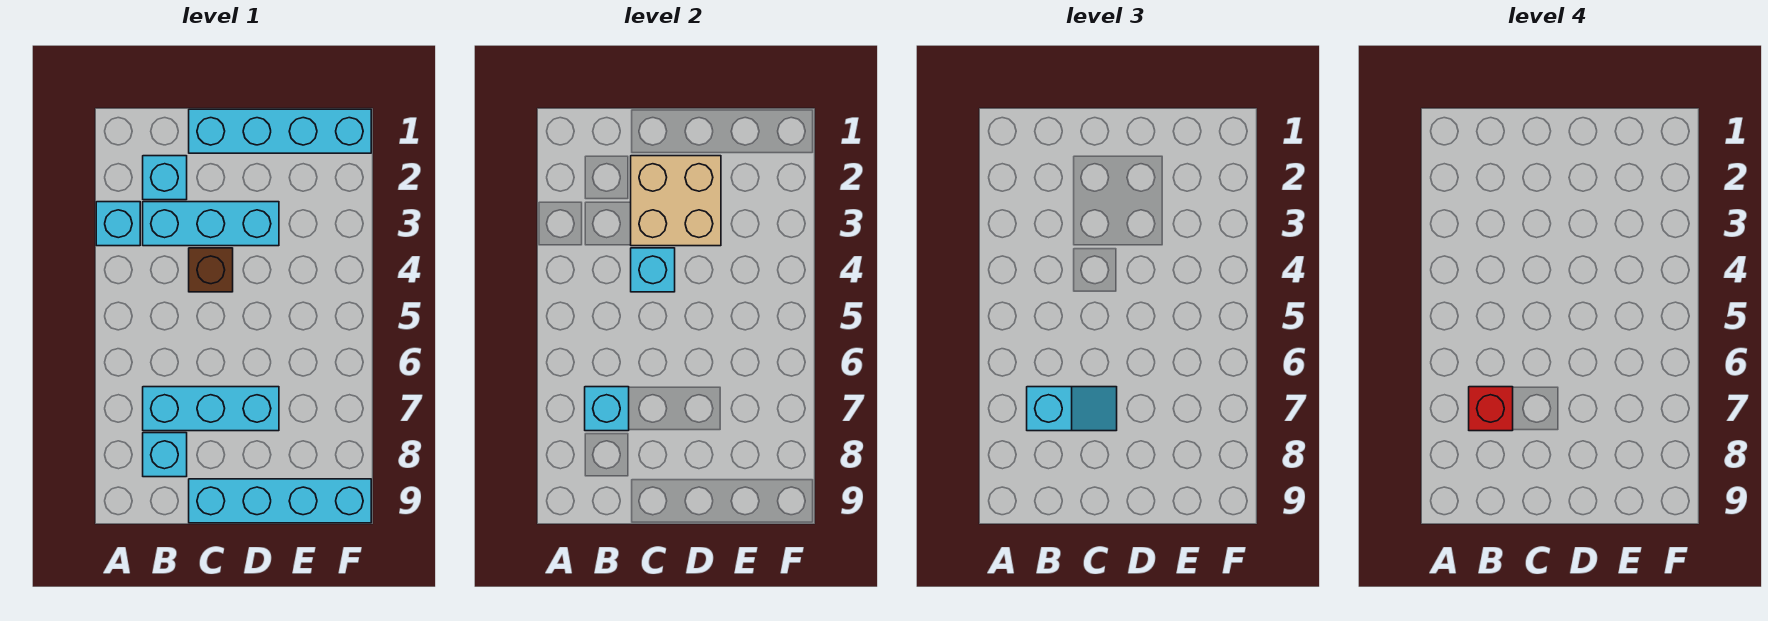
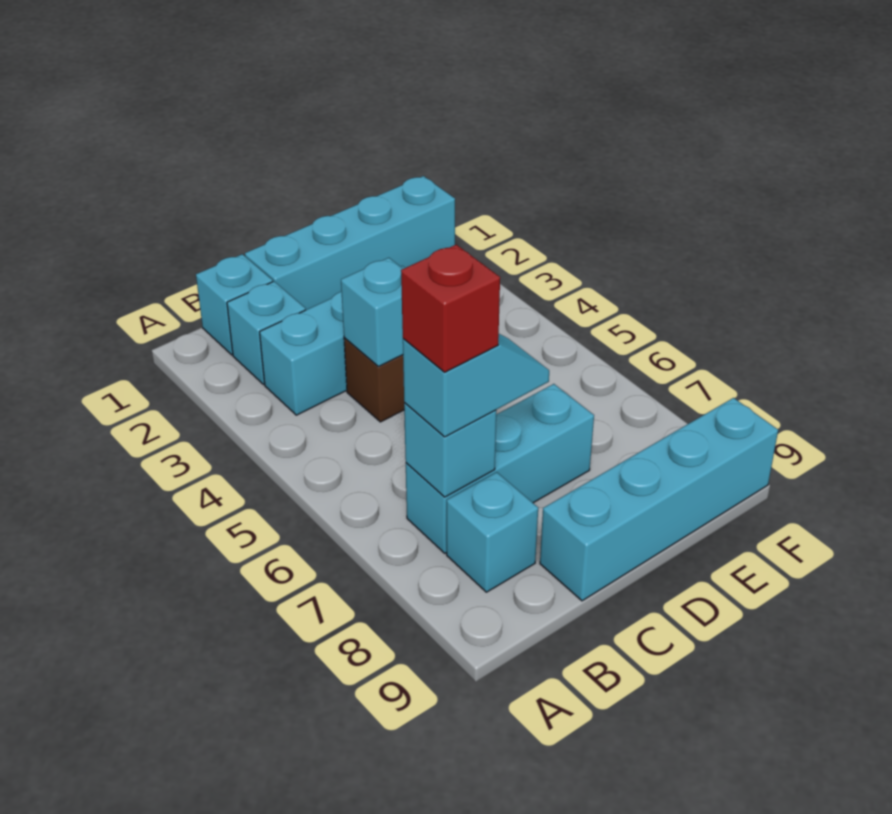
cyan brick A3 level 1 -> cyan brick B1 level 1
tan brick C2:D3 level 2 -> none

